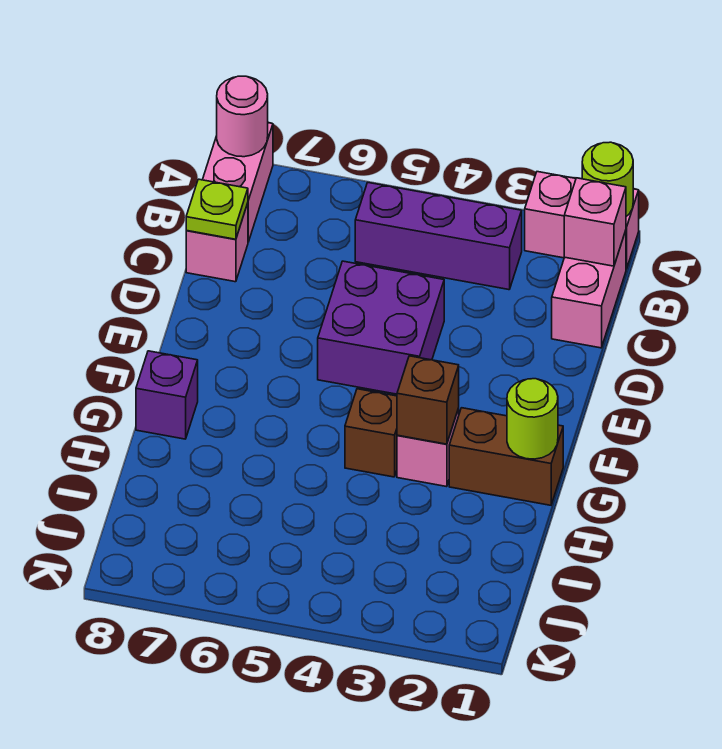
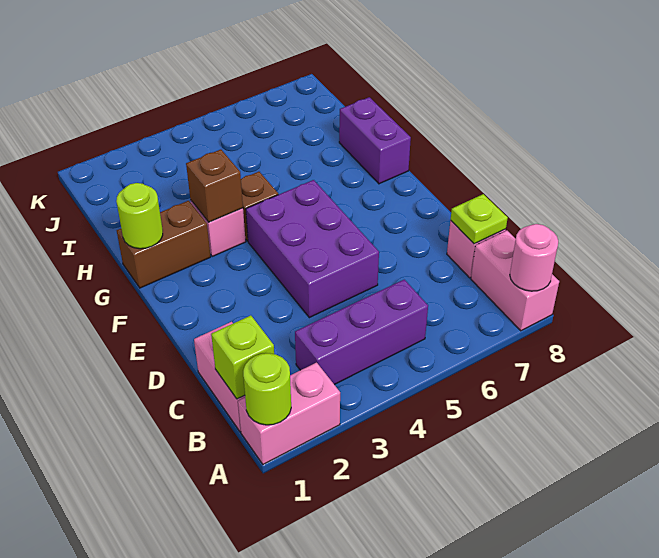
pink brick B1 level 2 -> lime brick B1 level 2
purple brick D4:E5 level 1 -> purple brick D4:F5 level 1
purple brick G8 level 1 -> purple brick G8:H8 level 1

